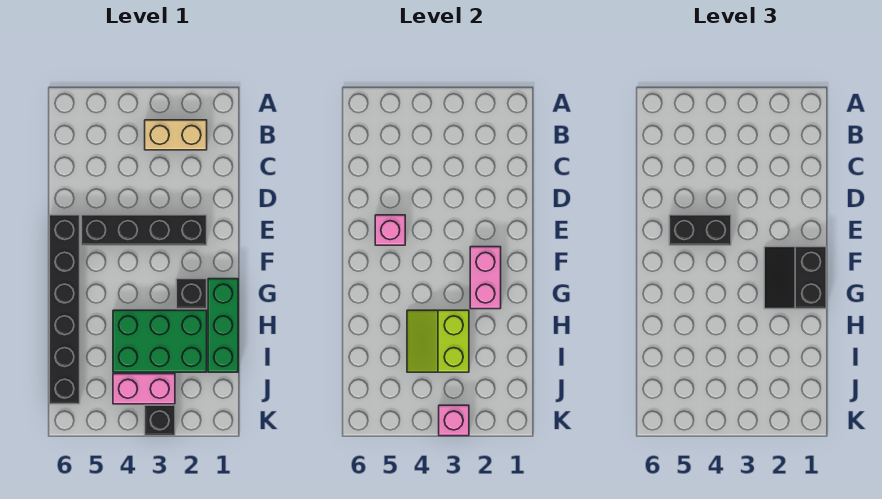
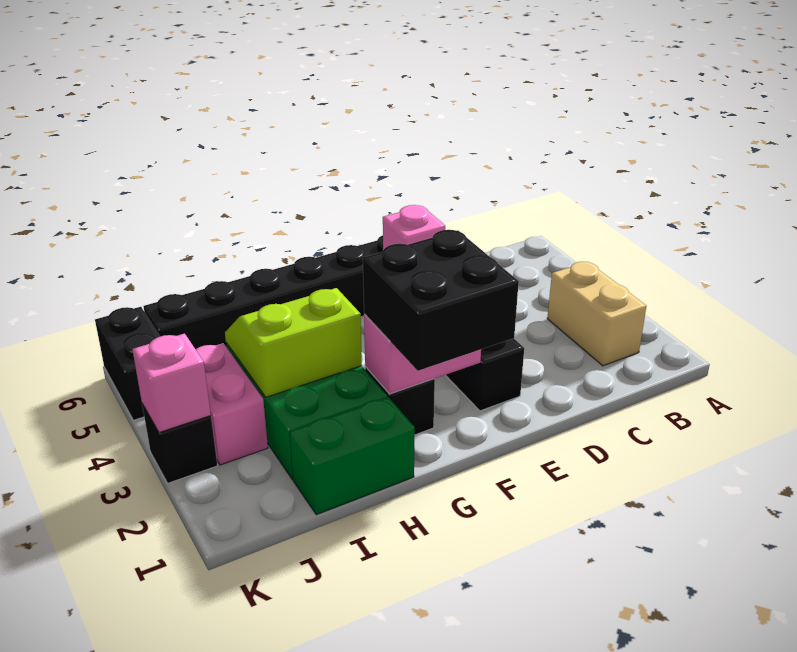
black brick E4:E5 level 3 -> black brick K5:K6 level 1
black slope F1:G2 level 3 top 1 -> black brick F1:G2 level 3
green brick G1:I1 level 1 -> green brick H1:I1 level 1

